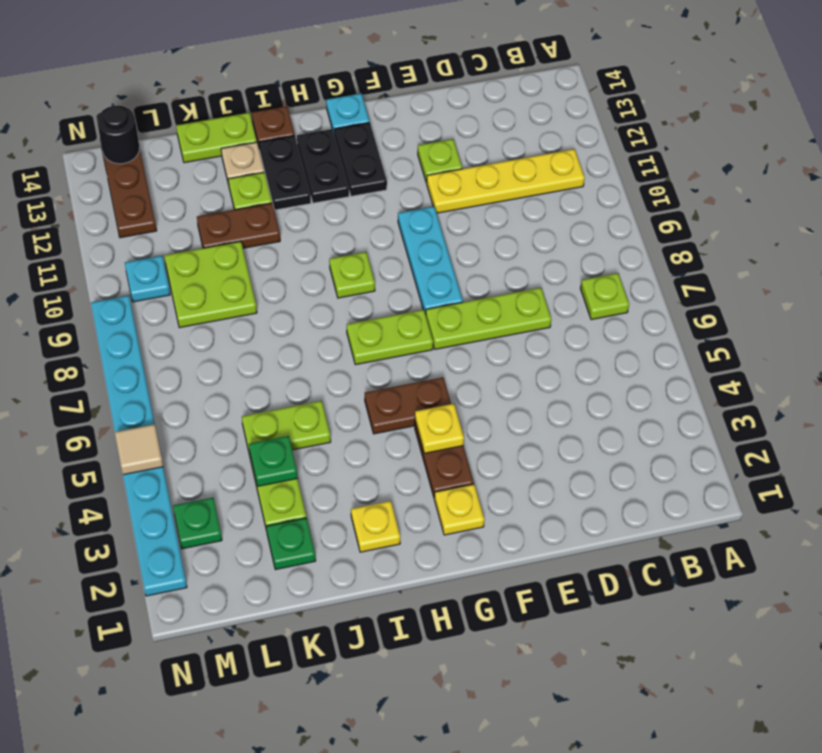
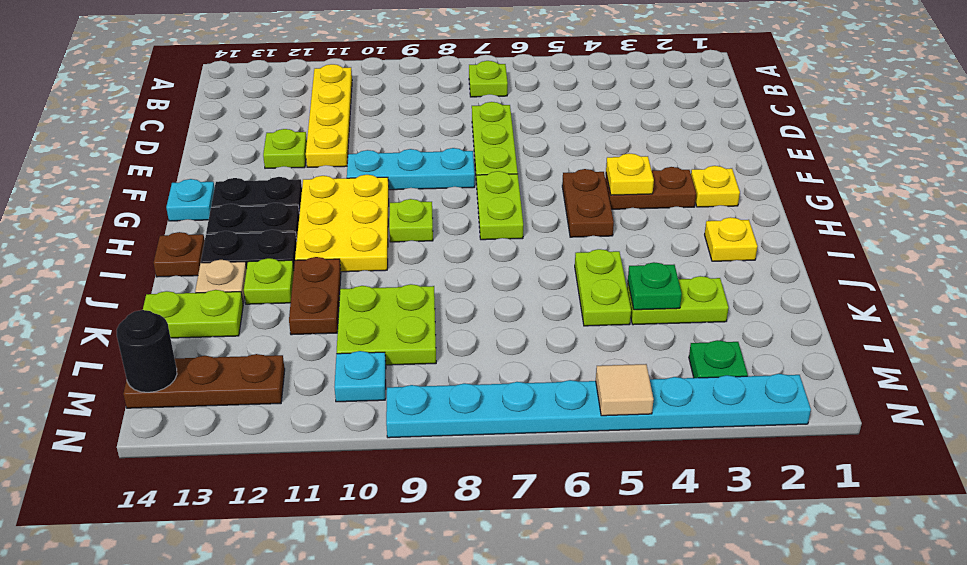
none -> yellow plate G10:I11 level 1
lime plate J14:K14 level 1 -> lime plate K13:K14 level 1
green plate K2 level 1 -> none

